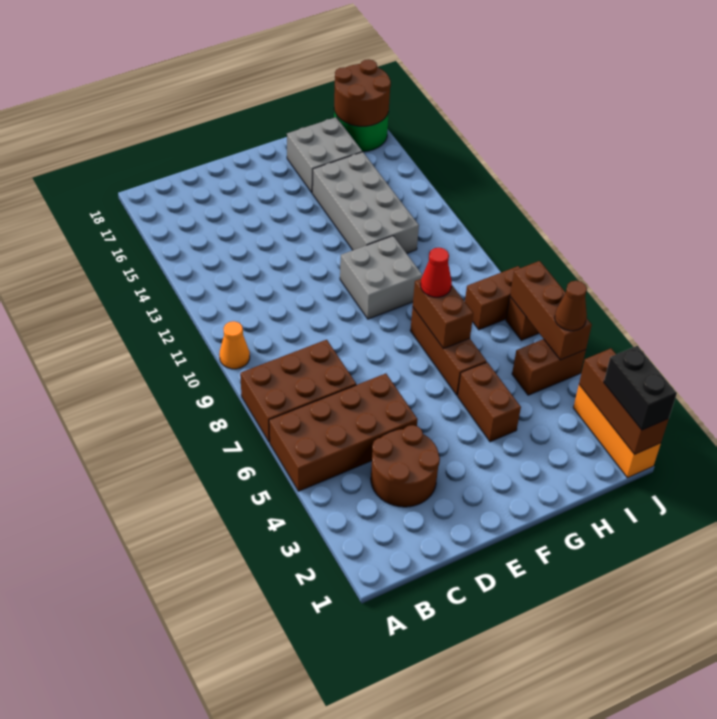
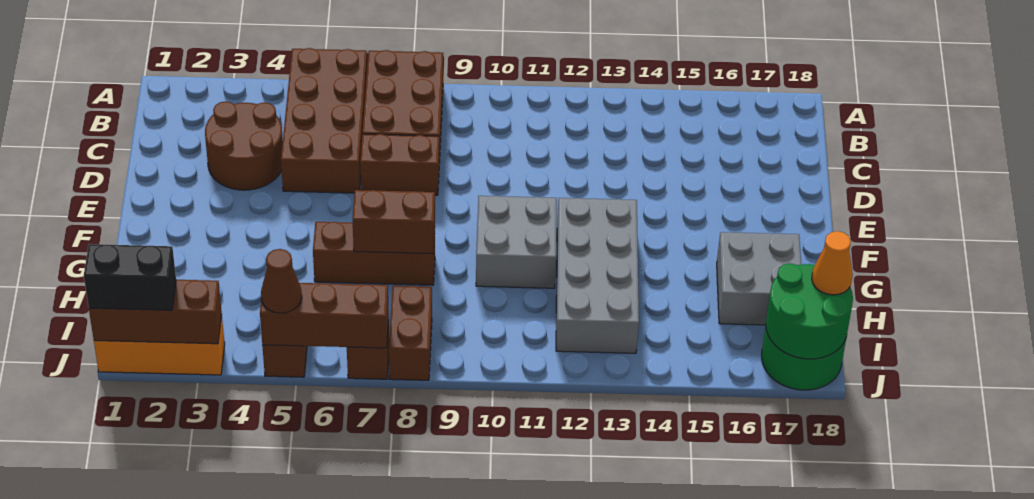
orange cone A10 level 1 -> orange cone I18 level 3
brown brick G4:G5 level 1 -> brown brick D7:D8 level 1
red cone G8 level 3 -> none
grey brick G12:H15 level 1 -> grey brick F12:I13 level 1
brown round brick I17:J18 level 2 -> green round brick I17:J18 level 2

